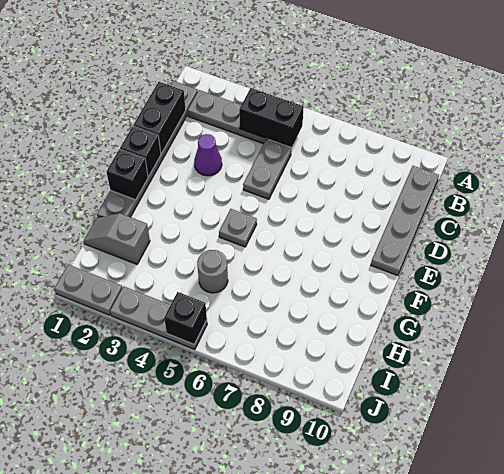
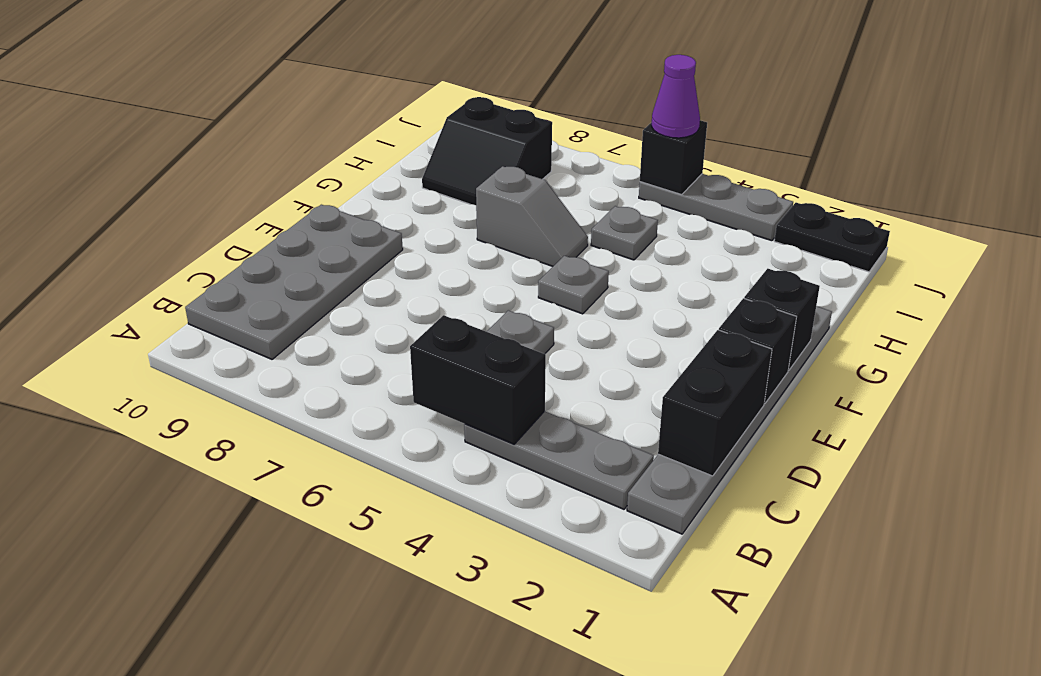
grey plate B10:E10 level 1 -> grey plate B9:E10 level 1
purple cone D3 level 1 -> purple cone J5 level 3
grey slope H1:H2 level 1 top 2 -> grey slope G6:G7 level 1 top 7
grey round brick H5 level 1 -> grey plate H5 level 1
none -> black slope H8:I9 level 1 top I
grey plate J1:J2 level 1 -> black plate J1:J2 level 1

